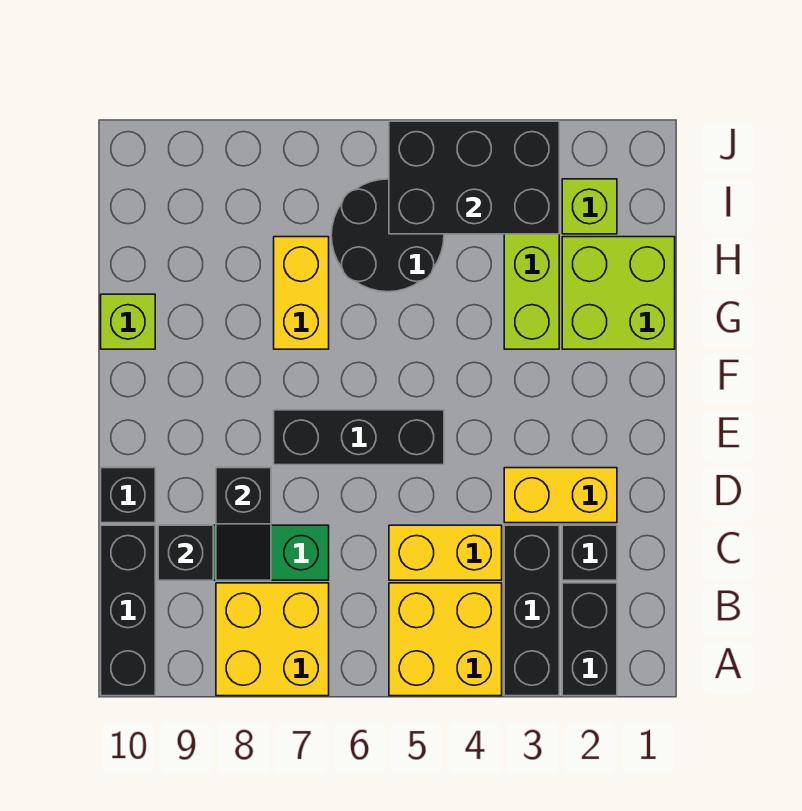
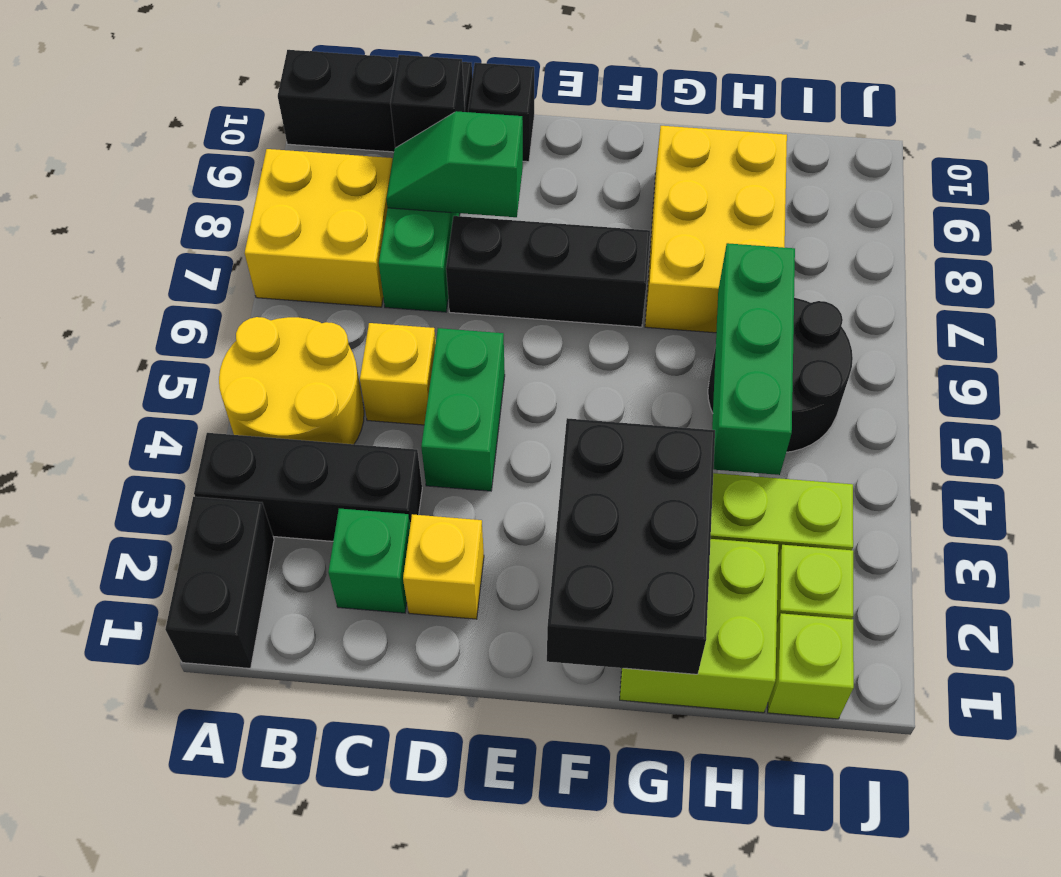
black brick A2:B2 level 1 -> black brick A1:A2 level 1
yellow brick A4:B5 level 1 -> yellow round brick A4:B5 level 1
black brick C2 level 1 -> green brick C2 level 1
yellow brick C4:C5 level 1 -> yellow brick C5 level 1
black slope C8:D8 level 2 top D -> green slope C8:D8 level 2 top D
yellow brick D2:D3 level 1 -> yellow brick D2 level 1
none -> green brick D4:D5 level 1
black brick E5:E7 level 1 -> black brick D7:F7 level 1
yellow brick G7:H7 level 1 -> yellow brick G7:H9 level 1
lime brick G10 level 1 -> lime brick I1 level 1
none -> green brick H4:H6 level 2
black brick I3:J5 level 2 -> black brick F1:G3 level 2

